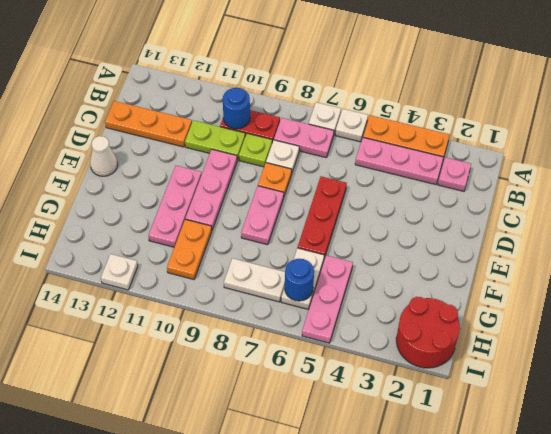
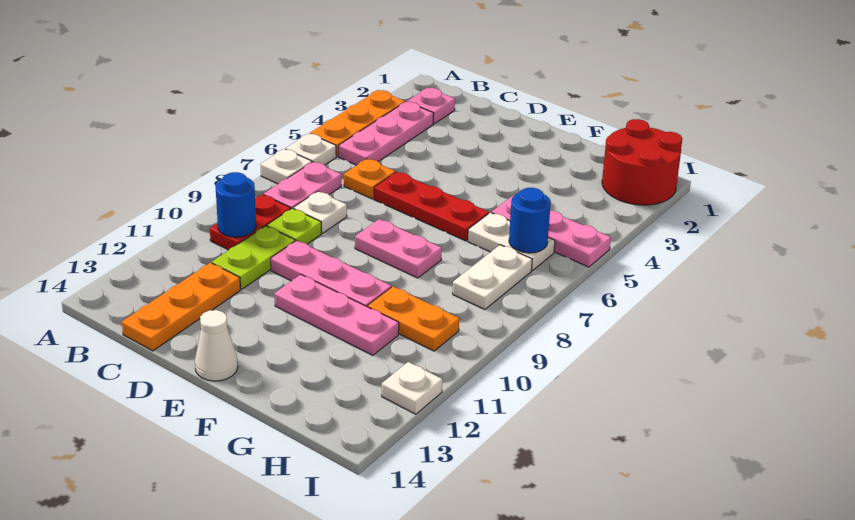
orange plate D8 level 1 -> orange plate C6 level 1

